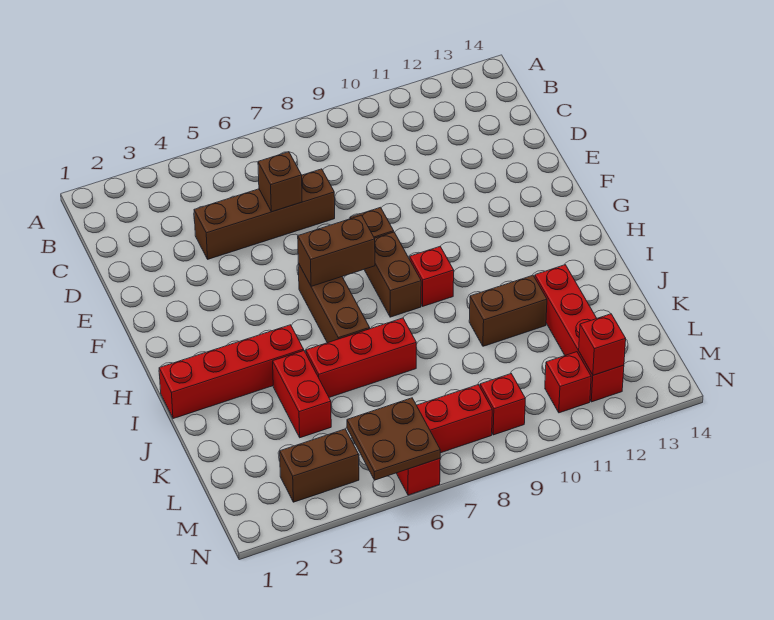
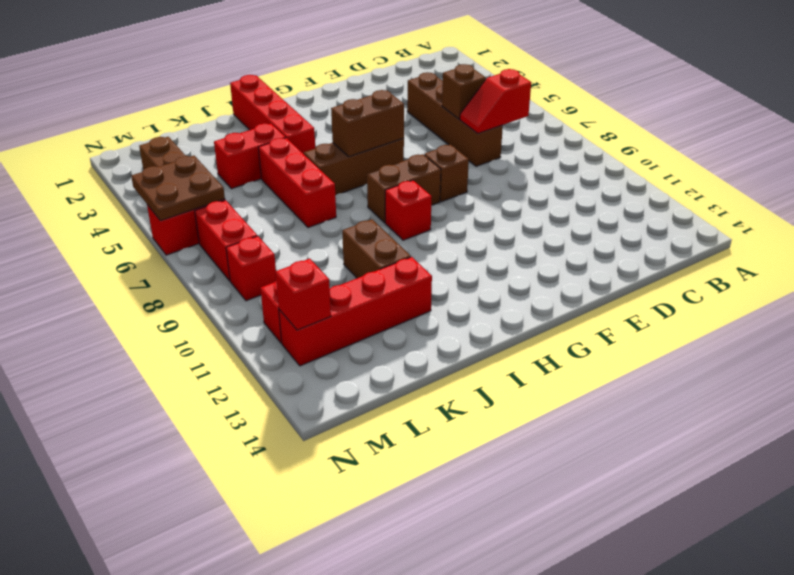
none -> red slope C7:D7 level 2 top C
brown brick G6:G7 level 2 -> brown brick G6:H6 level 2

